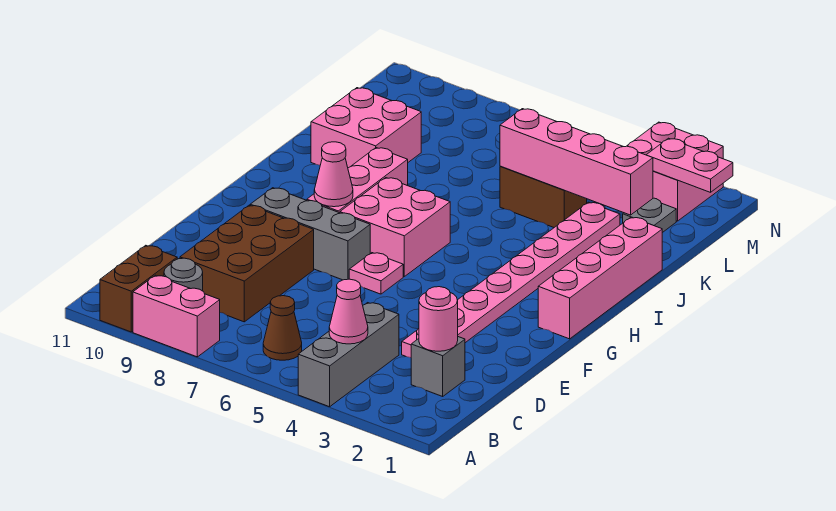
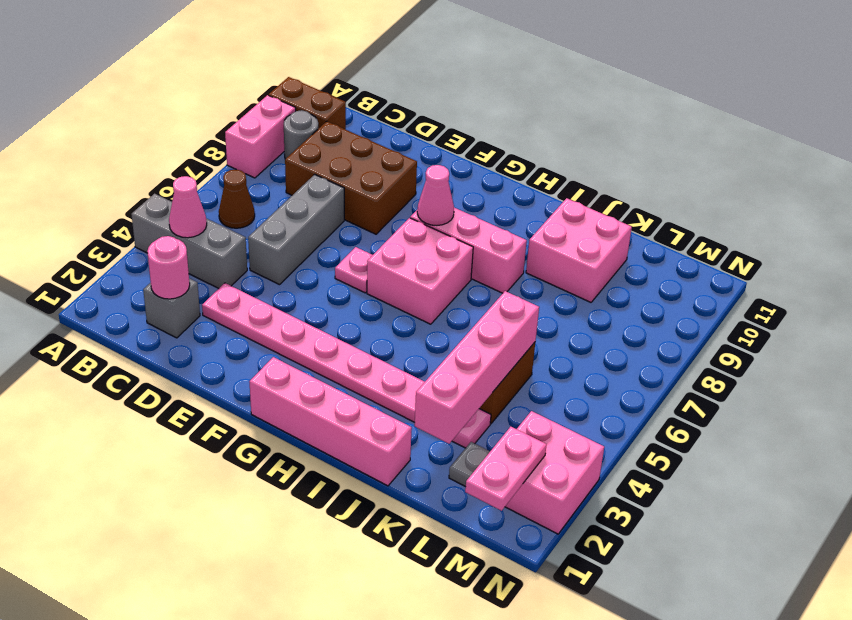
grey brick F7:F9 level 1 -> grey brick D5:D7 level 1

